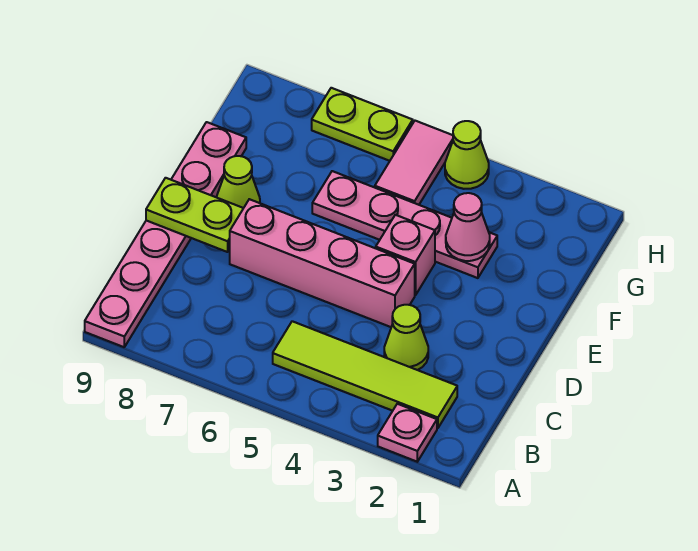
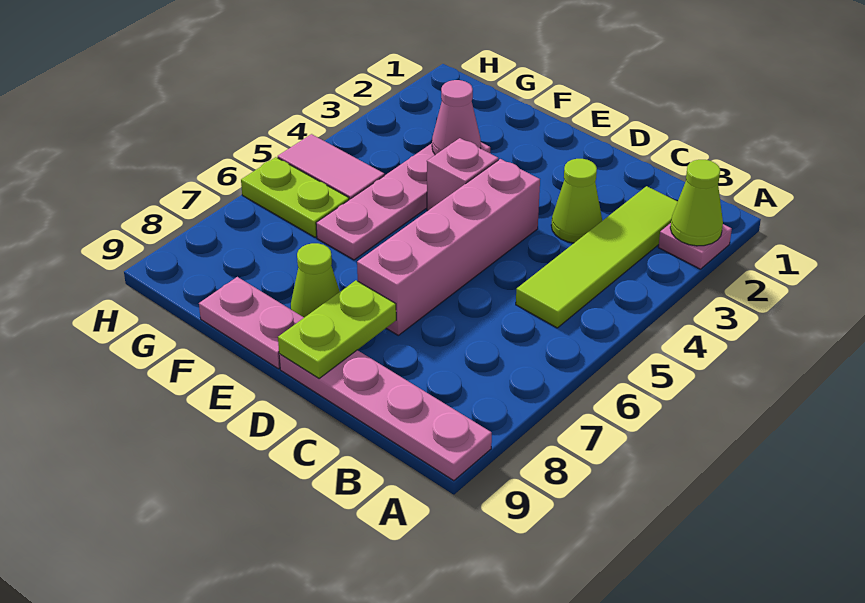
lime cone H4 level 1 -> lime cone A2 level 2
lime plate H6:H7 level 1 -> lime plate G6:H6 level 1

